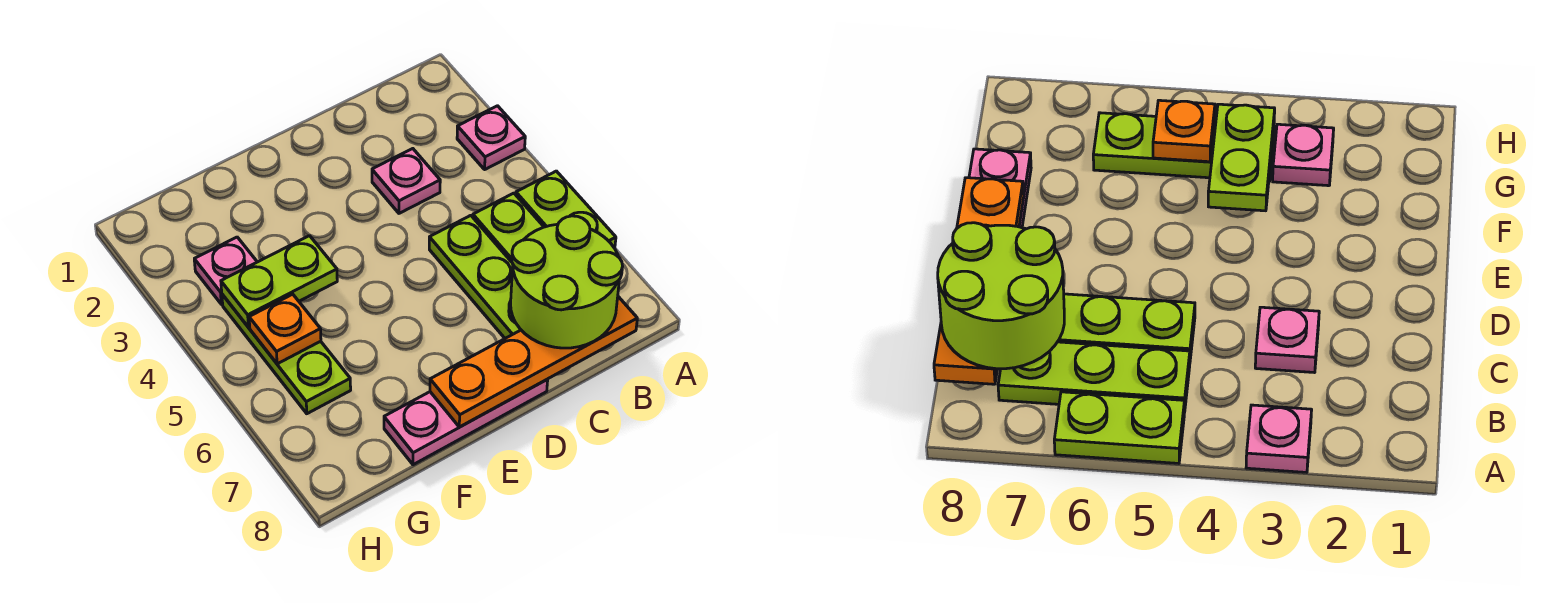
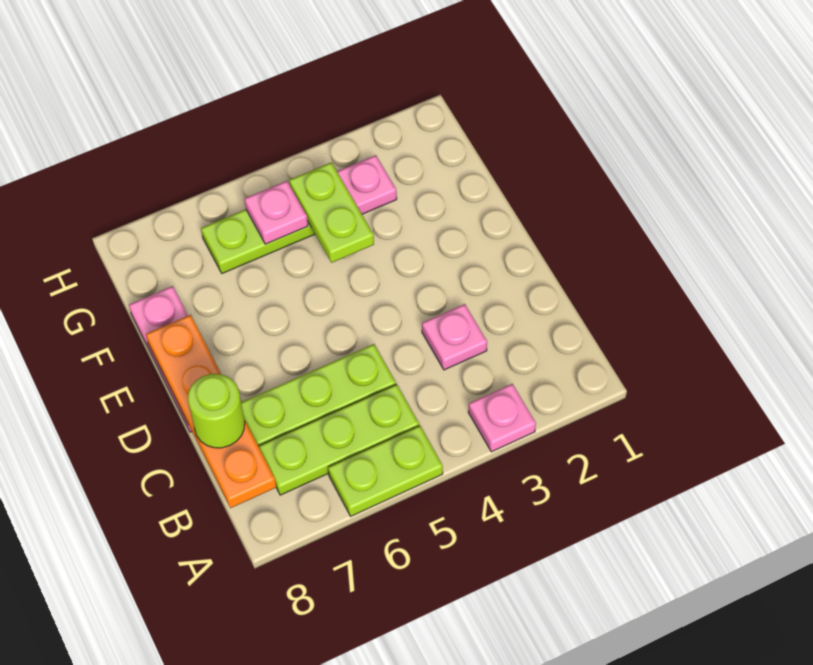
lime round brick B7:C8 level 3 -> lime round brick C8 level 3
orange plate G5 level 2 -> pink plate G5 level 2

